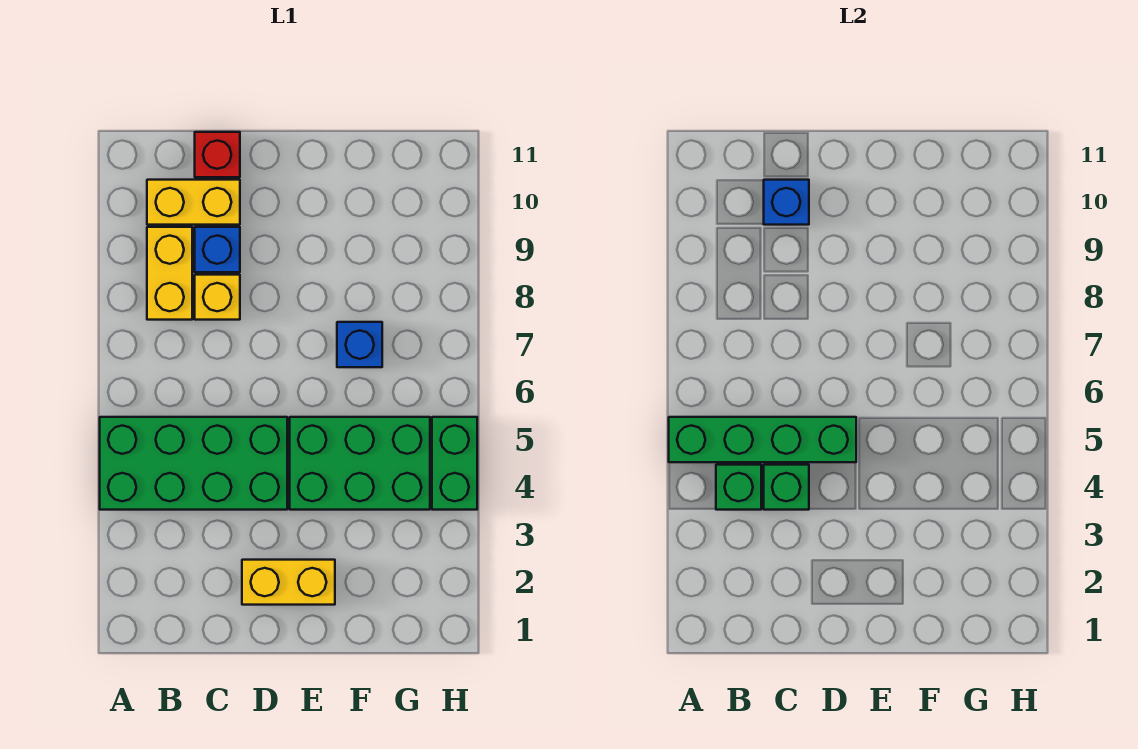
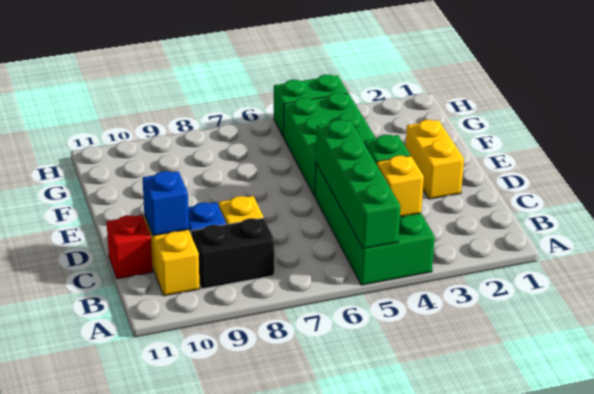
green brick B4 level 2 -> yellow brick B4 level 2
yellow brick B8:B9 level 1 -> black brick B8:B9 level 1
blue brick F7 level 1 -> none

